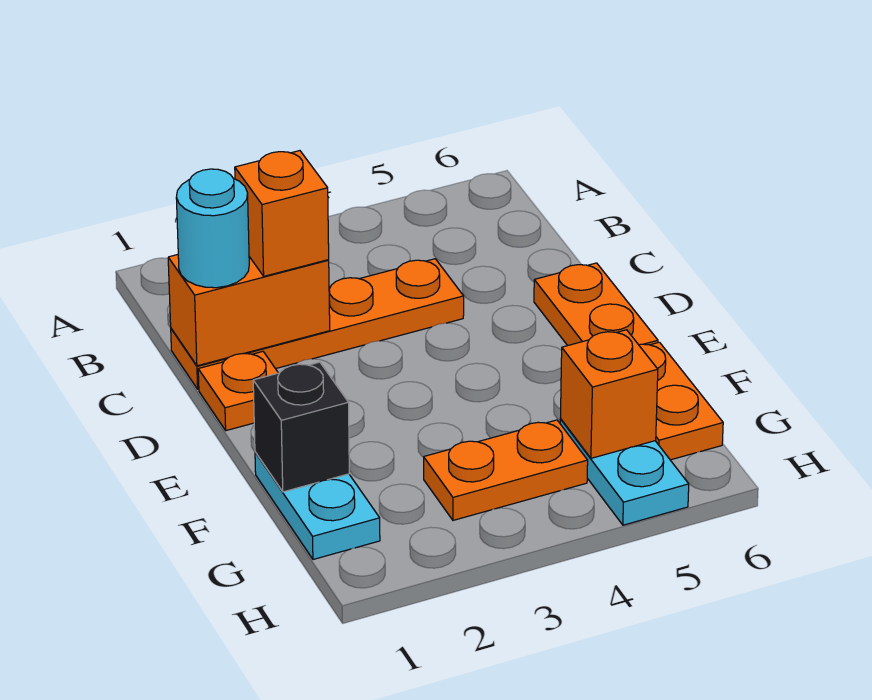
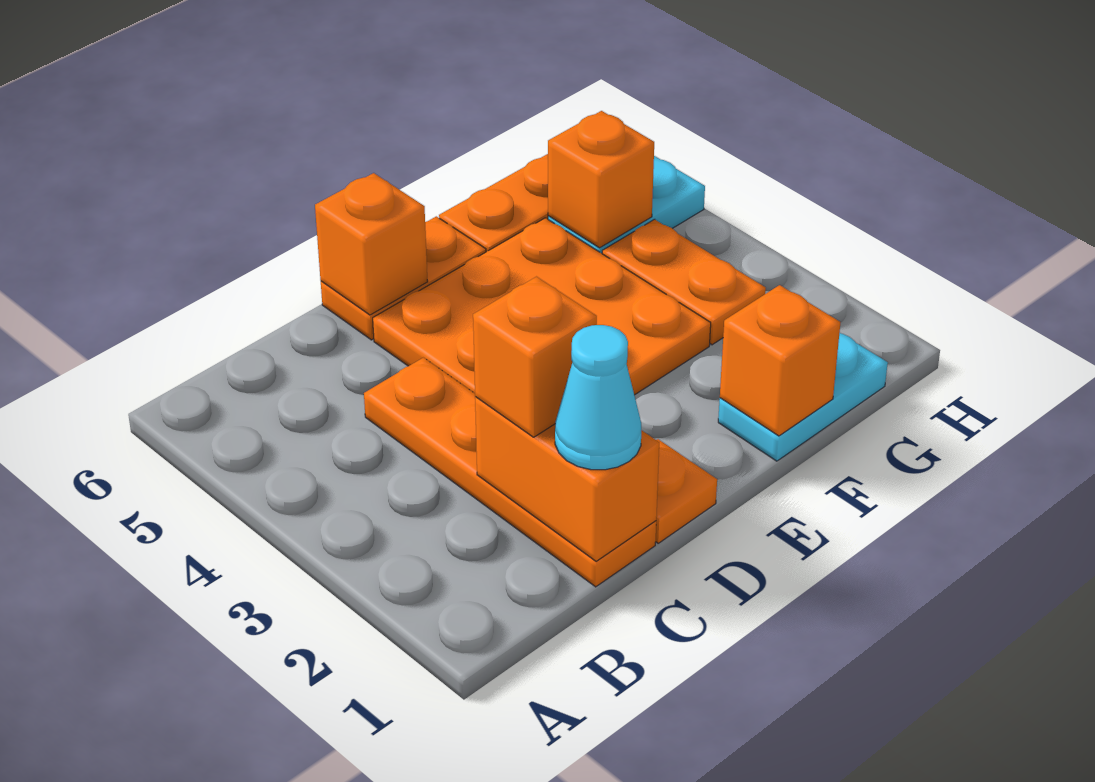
cyan round brick C1 level 3 -> cyan cone C1 level 3
none -> orange plate D3:F5 level 1
none -> orange brick D6 level 2
black brick F1 level 2 -> orange brick F1 level 2

